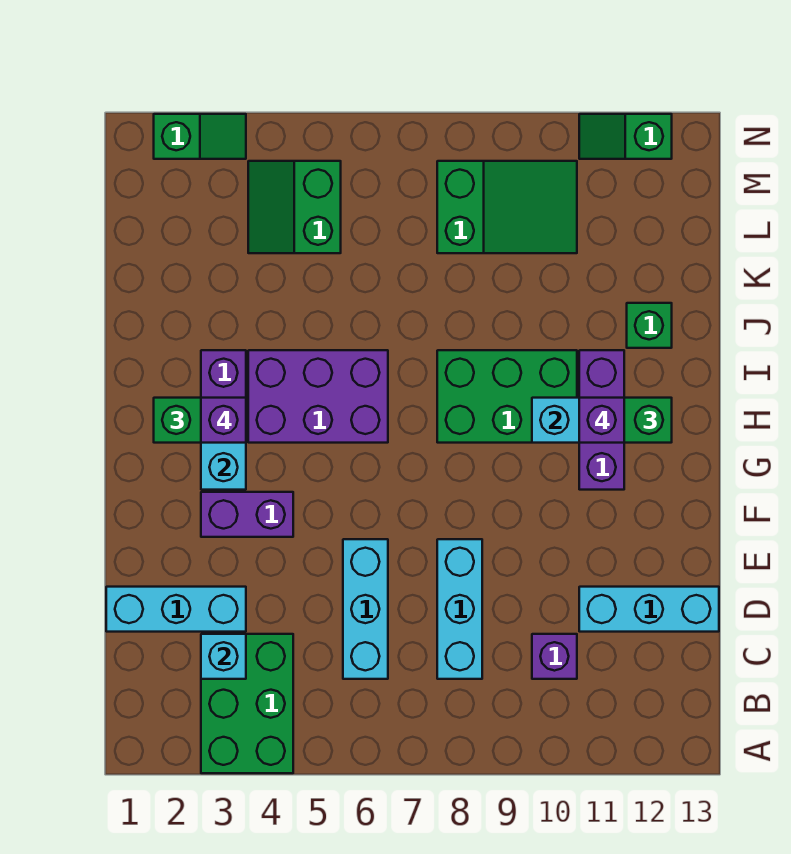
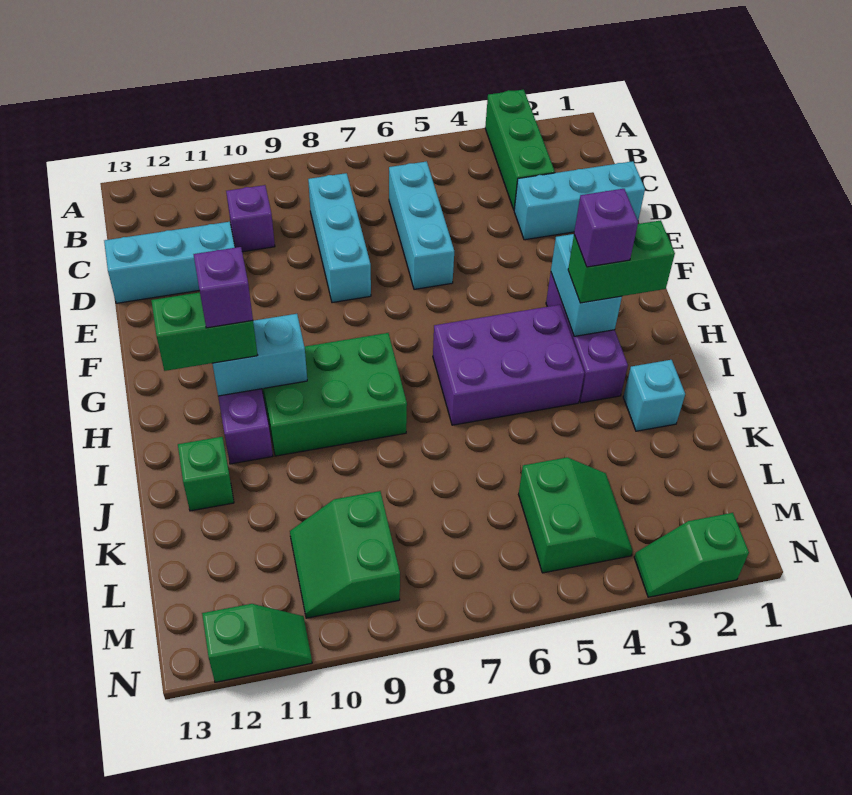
green brick A3:C4 level 1 -> green brick A3:C3 level 1
cyan brick C3 level 2 -> cyan brick J2 level 1
purple brick F3:F4 level 1 -> none
green slope L8:M10 level 1 top 8 -> green slope L9:M10 level 1 top 9

